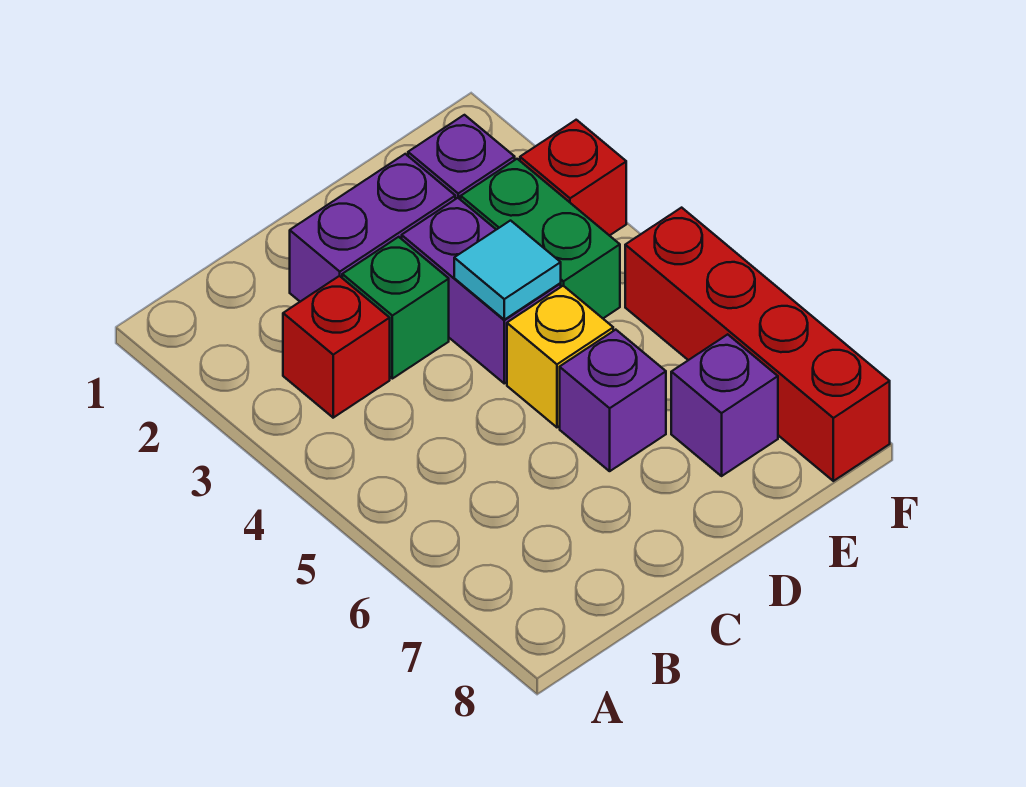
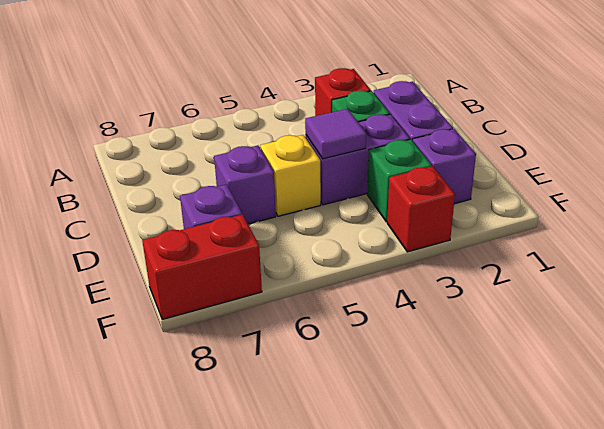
cyan tile D4 level 2 -> purple tile D4 level 2
green brick E3:E4 level 1 -> green brick E3 level 1
red brick F5:F8 level 1 -> red brick F7:F8 level 1

